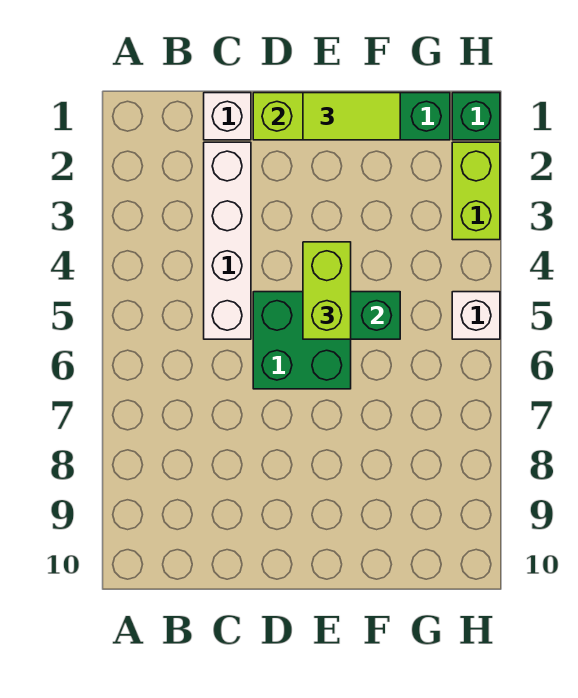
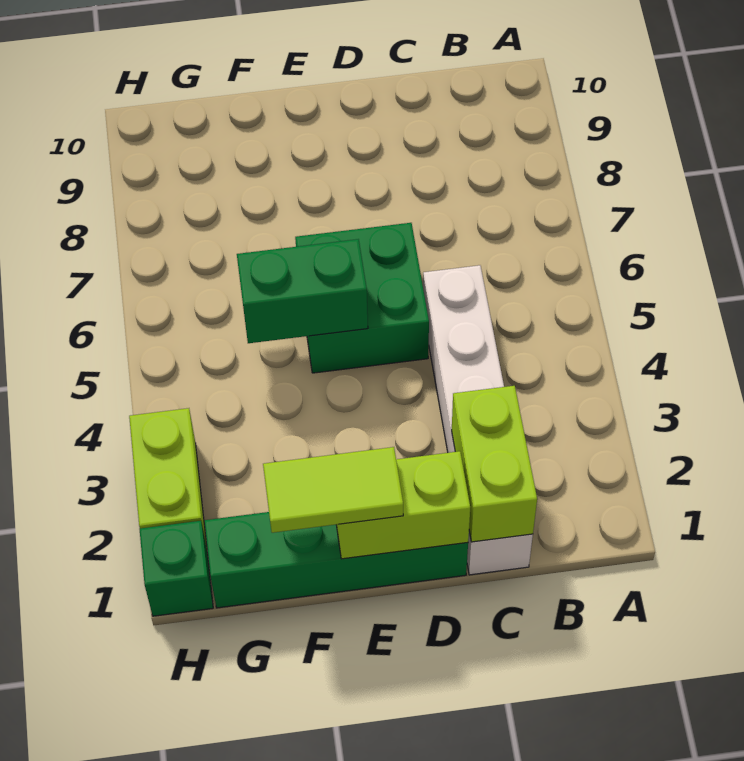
lime brick E4:E5 level 3 -> lime brick C1:C2 level 2
white brick H5 level 1 -> none

